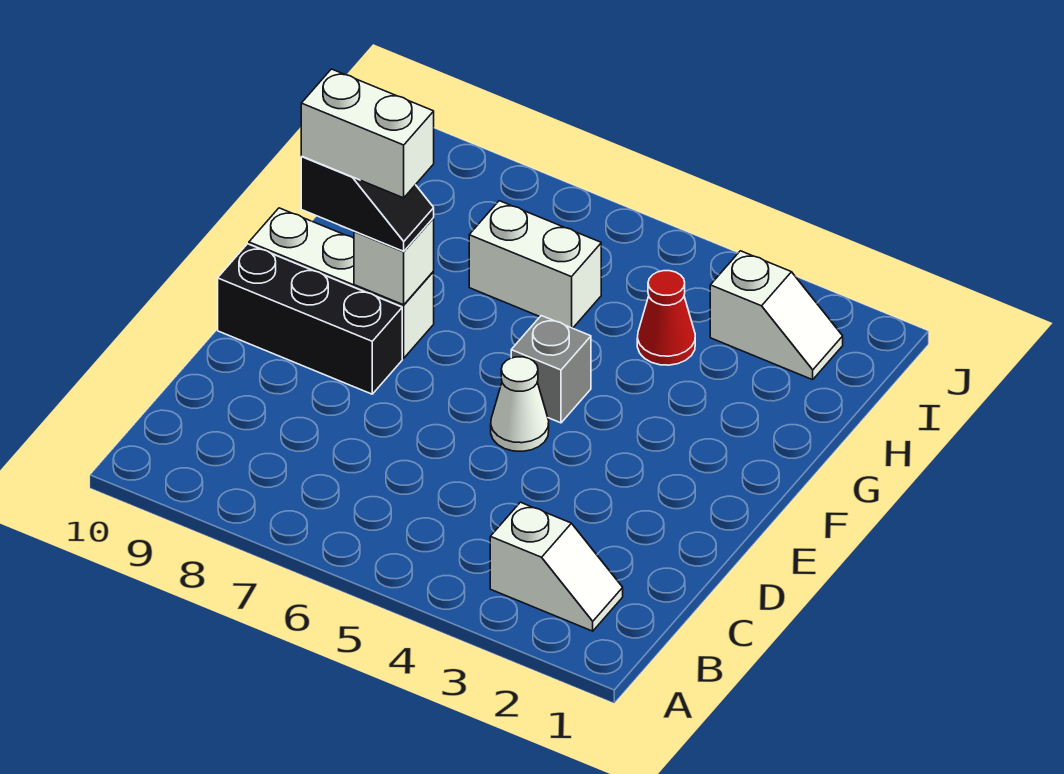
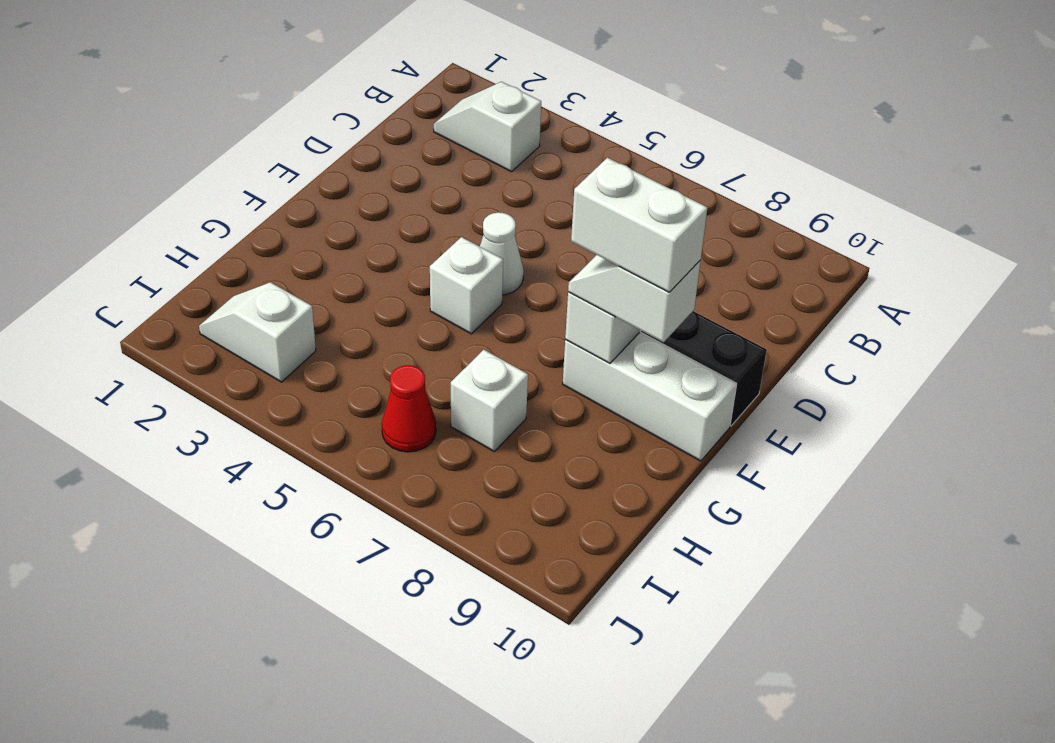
grey brick F5 level 1 -> white brick F5 level 1
black slope F8:F9 level 3 top 9 -> white slope F8:F9 level 3 top 9
red cone H4 level 1 -> red cone I6 level 1
white brick H6:H7 level 1 -> white brick H7 level 1

